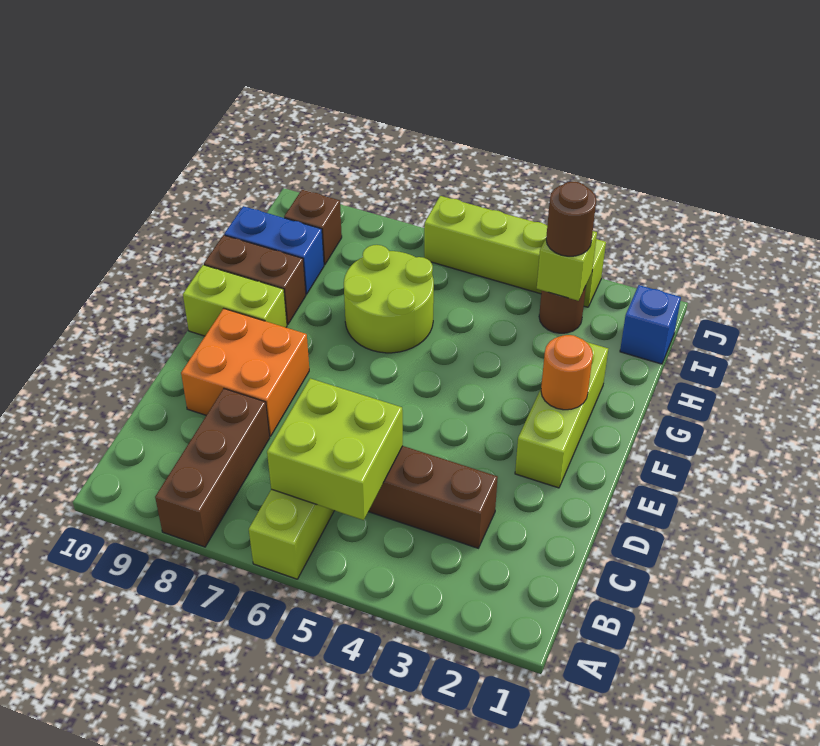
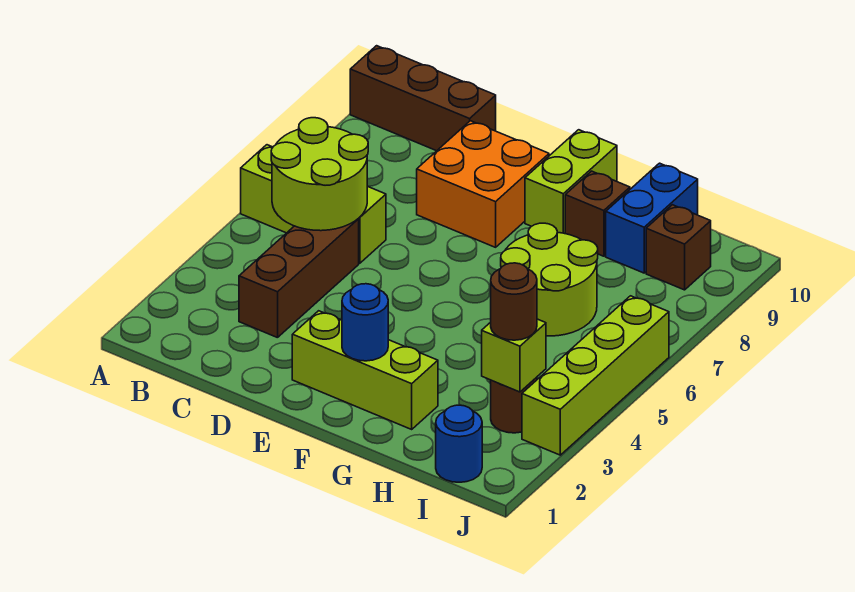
brown brick A8:C8 level 1 -> brown brick A10:C10 level 1
lime brick B5:C6 level 2 -> lime round brick B5:C6 level 2
orange round brick F2 level 2 -> blue round brick F2 level 2
brown brick G9:G10 level 1 -> brown brick G9 level 1
blue brick I1 level 1 -> blue round brick I1 level 1

